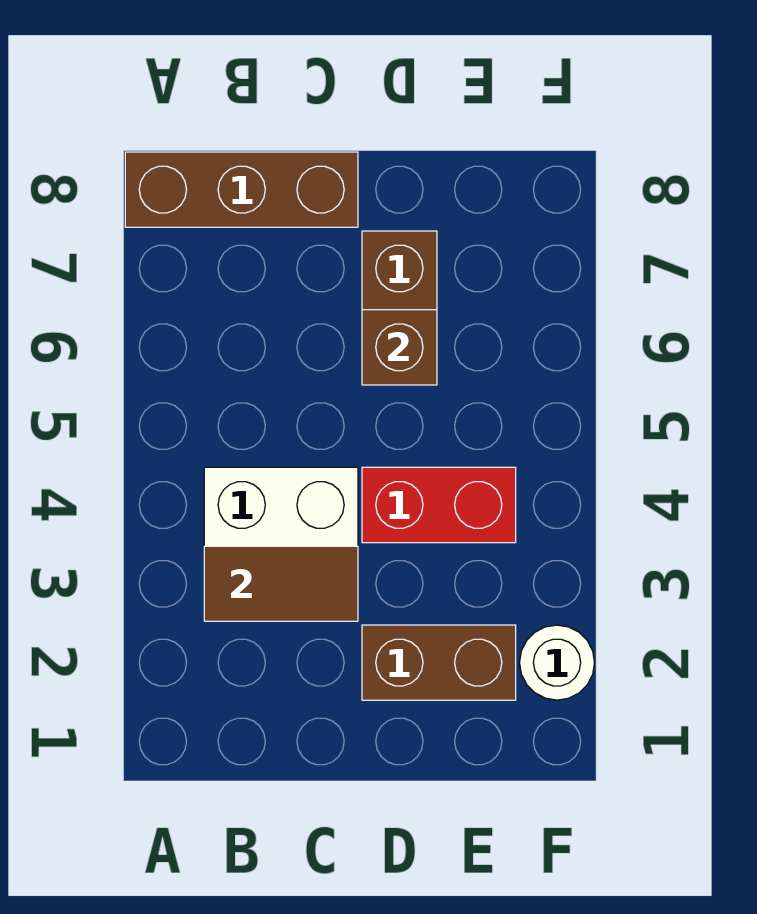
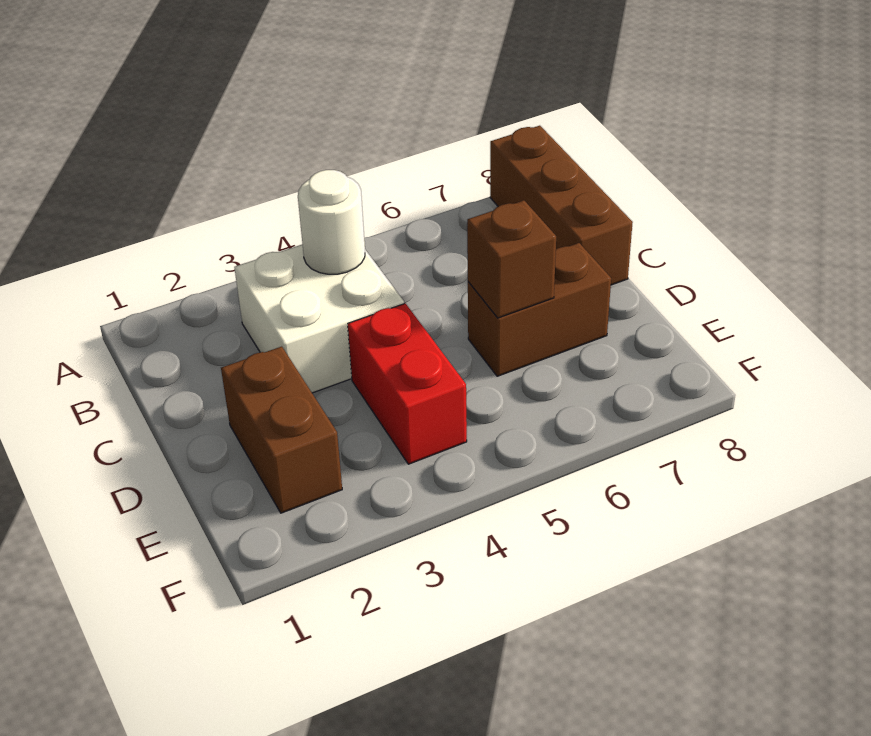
brown tile B3:C3 level 2 -> none
white round brick F2 level 1 -> white round brick B4 level 2

